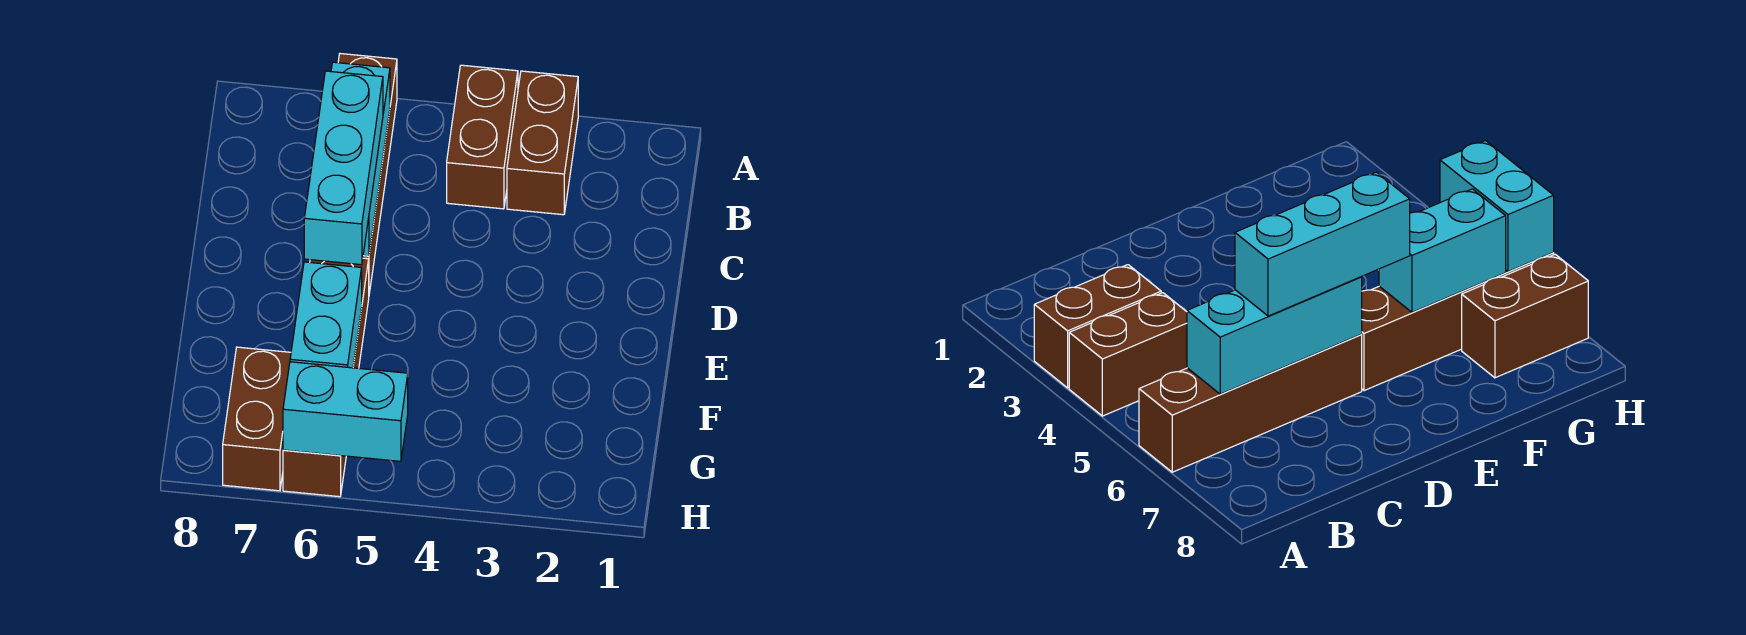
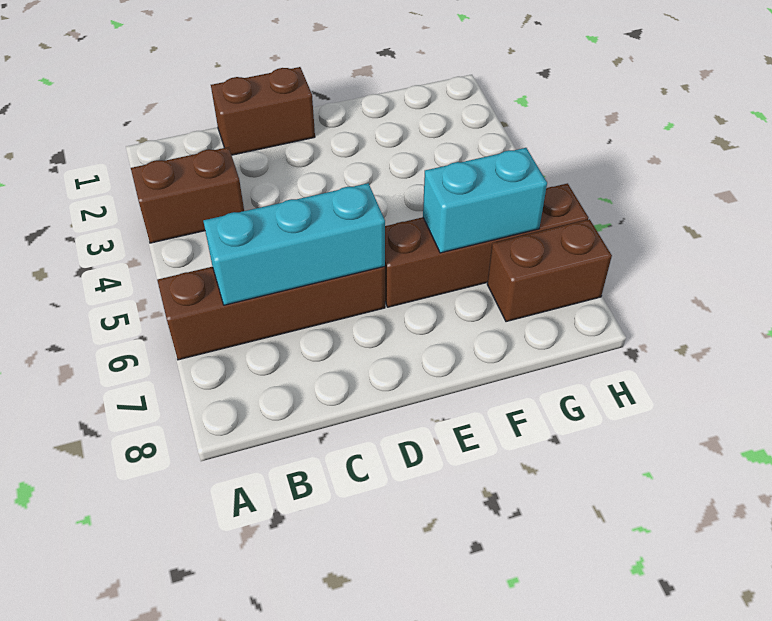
brown brick A4:B4 level 1 -> brown brick C1:D1 level 1
cyan brick C6:E6 level 3 -> none
cyan brick H5:H6 level 2 -> none

